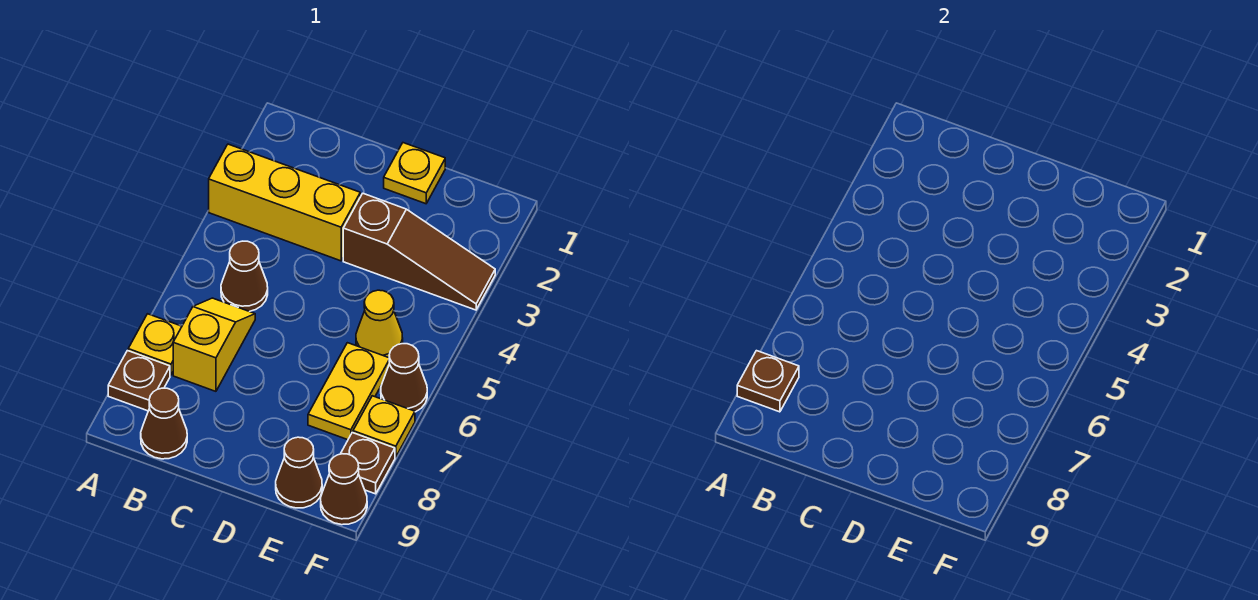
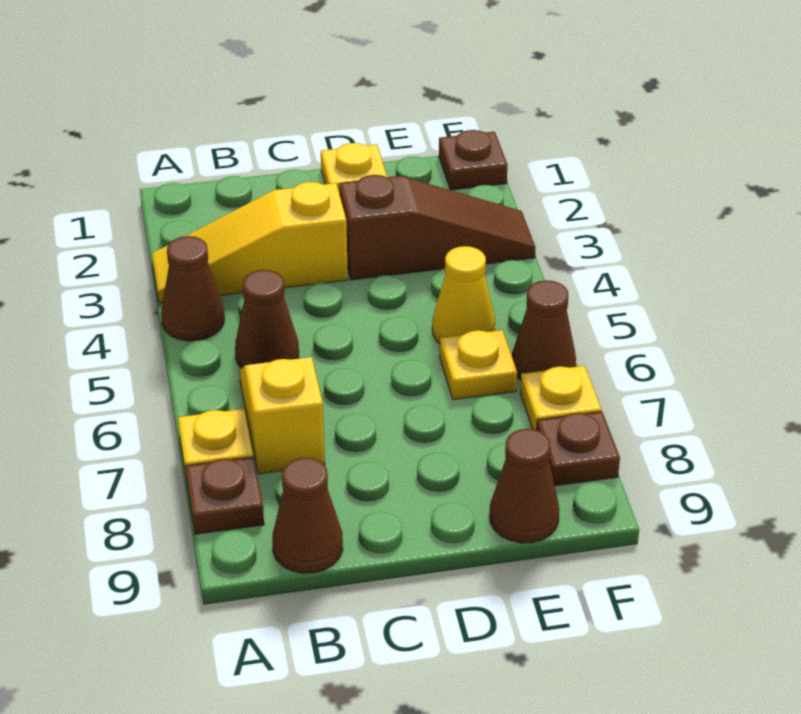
yellow brick A3:C3 level 1 -> yellow slope A3:C3 level 1 top C
brown plate A8 level 2 -> brown plate F1 level 1
yellow plate E6:E7 level 1 -> yellow plate E6 level 1
brown cone F9 level 1 -> brown cone A4 level 1

